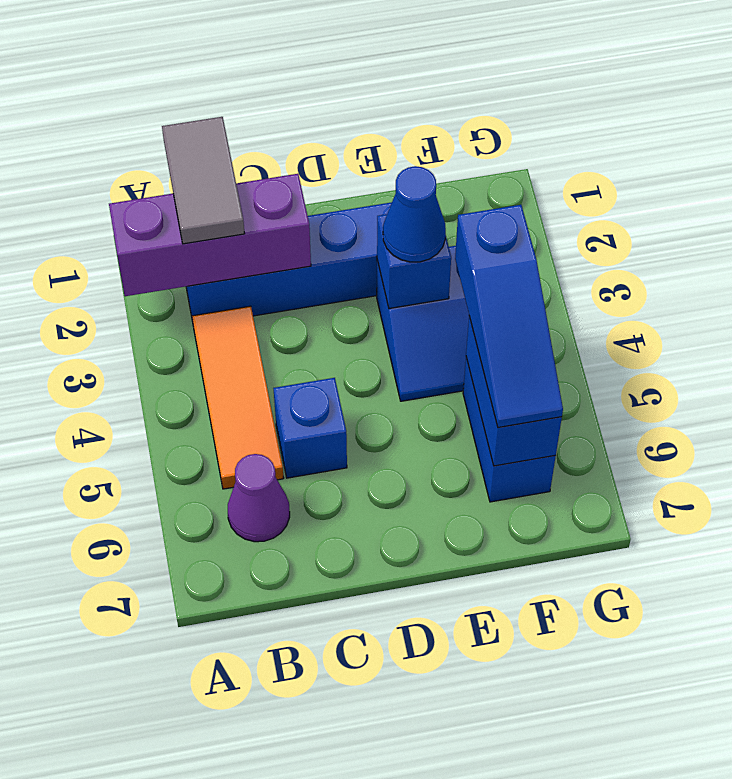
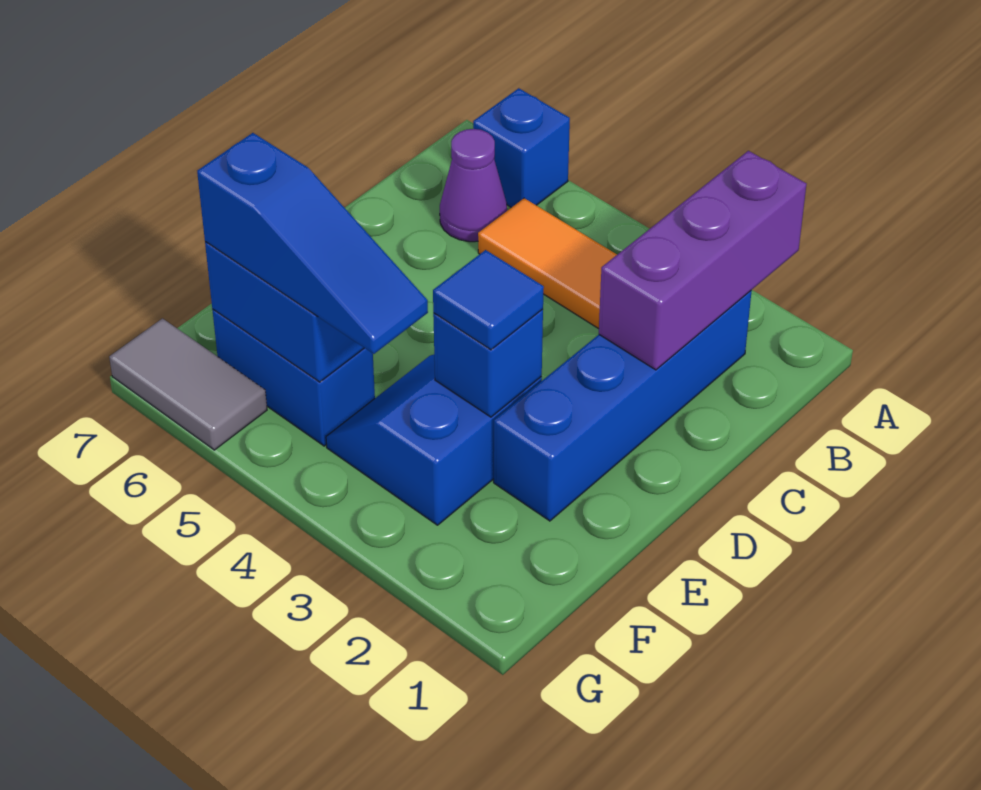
grey tile B1:B2 level 3 -> grey tile G6:G7 level 1
blue brick C5 level 1 -> blue brick A6 level 1
blue cone E3 level 3 -> blue tile E3 level 3
blue slope F4:F6 level 3 top 4 -> blue slope F4:F6 level 3 top 6

